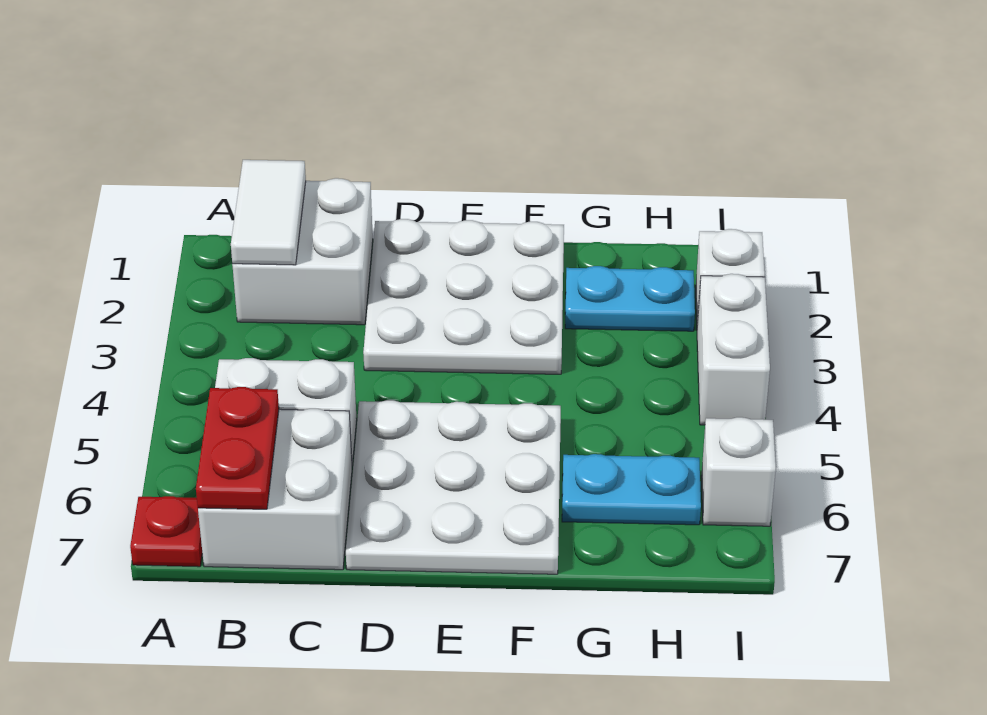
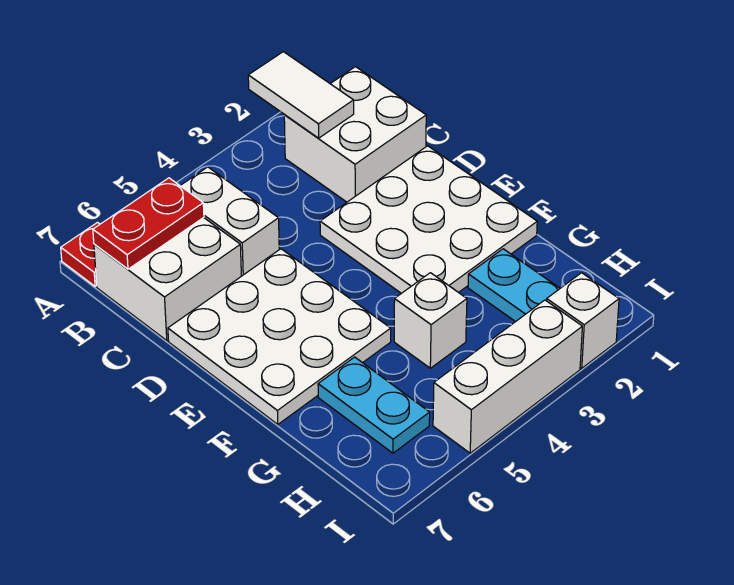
white tile B1:B2 level 2 -> white tile A2:B2 level 2
white brick I3:I4 level 1 -> white brick I3:I5 level 1
white brick I6 level 1 -> white brick G4 level 1

